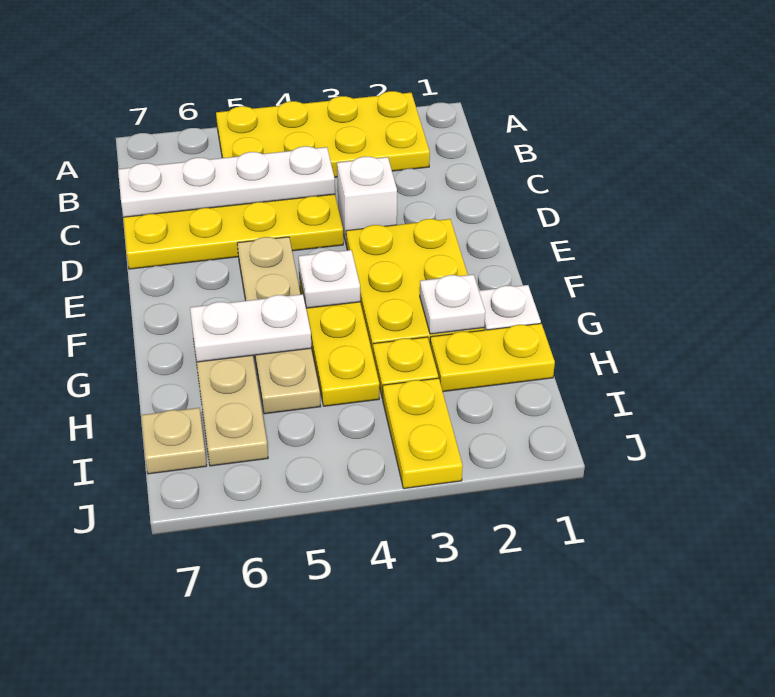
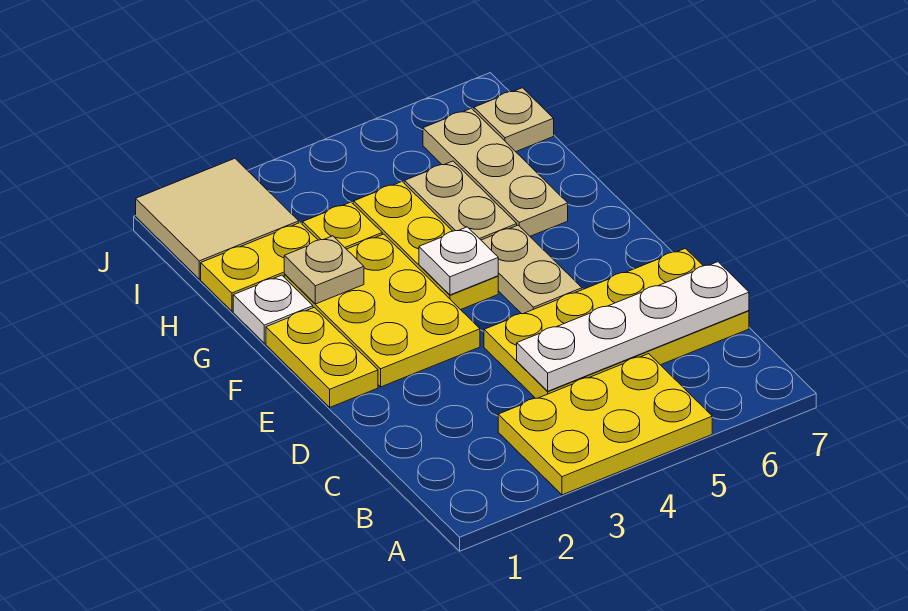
yellow plate A2:B5 level 1 -> yellow plate A3:B5 level 1
white brick D3 level 1 -> none
white plate G2 level 2 -> tan plate G2 level 2
white plate G5:G6 level 2 -> none
none -> tan tile I1:J2 level 1
yellow plate I3:J3 level 1 -> yellow plate E1:F1 level 1

